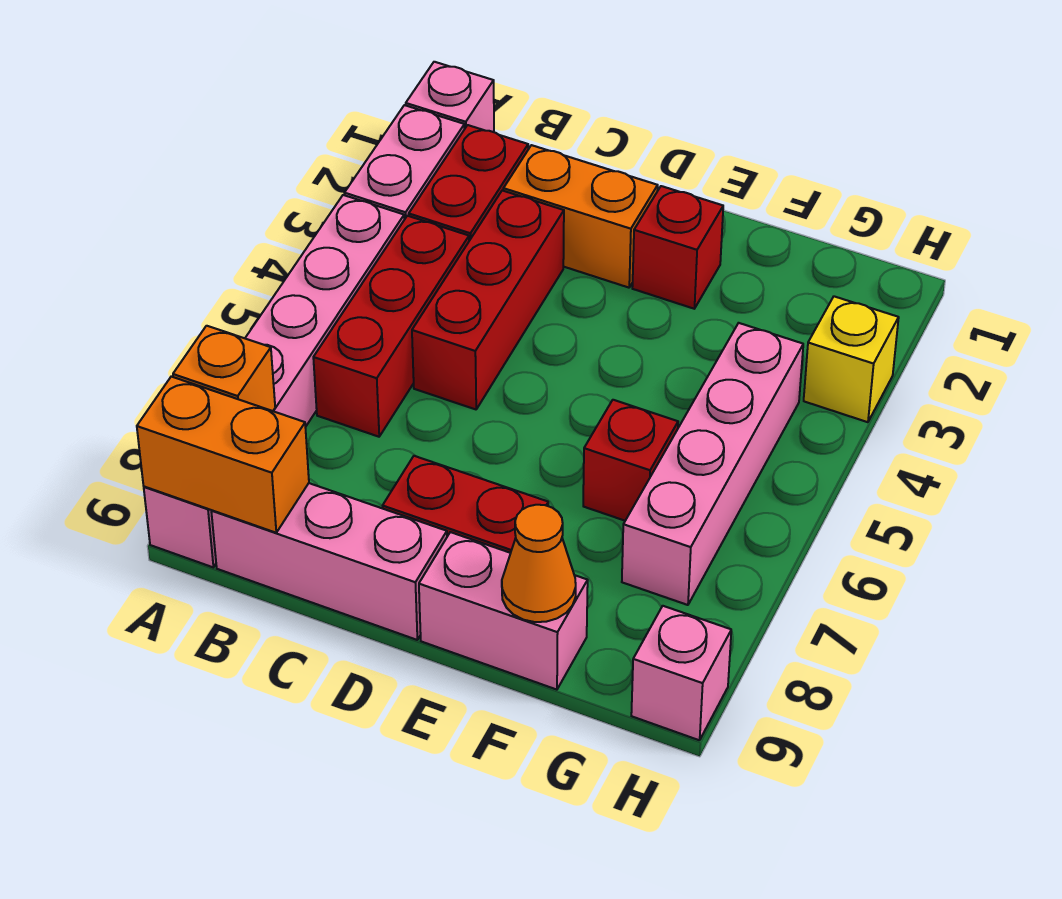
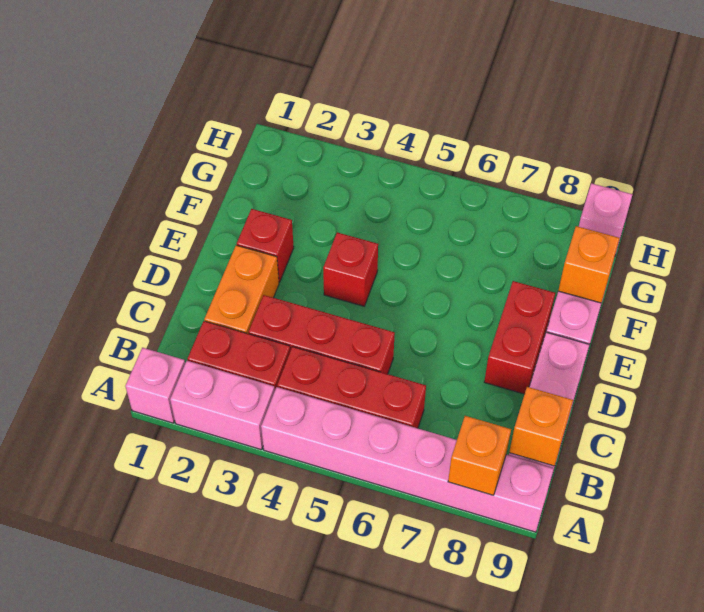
orange brick A9:B9 level 2 -> orange brick B9 level 2
red brick F6 level 1 -> red brick E4 level 1
orange cone F9 level 2 -> orange brick F9 level 2
pink brick G4:G7 level 1 -> none
yellow brick H3 level 1 -> none

